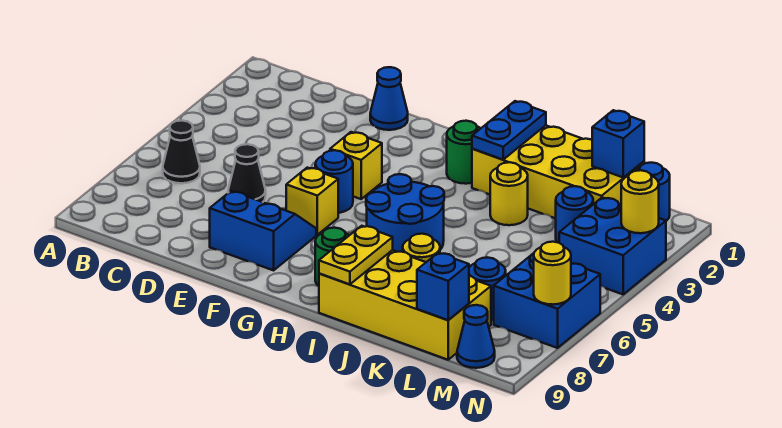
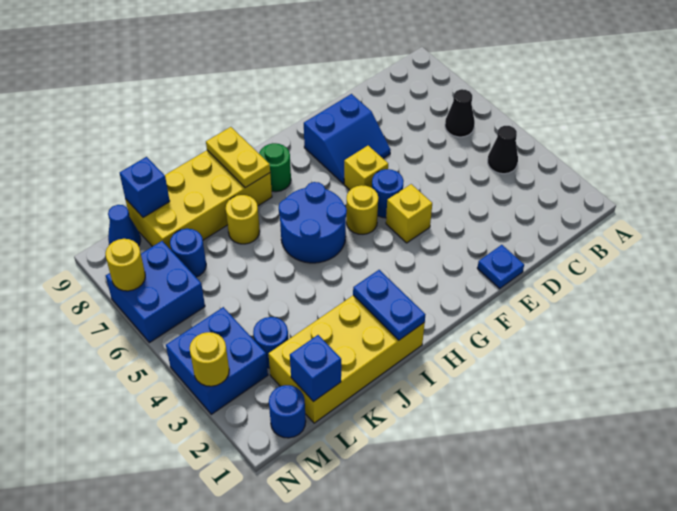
black cone D6 level 1 -> black cone B4 level 1
blue cone E1 level 1 -> blue plate E1 level 1
green round brick H2 level 1 -> none
yellow round brick J3 level 1 -> yellow round brick G5 level 1

